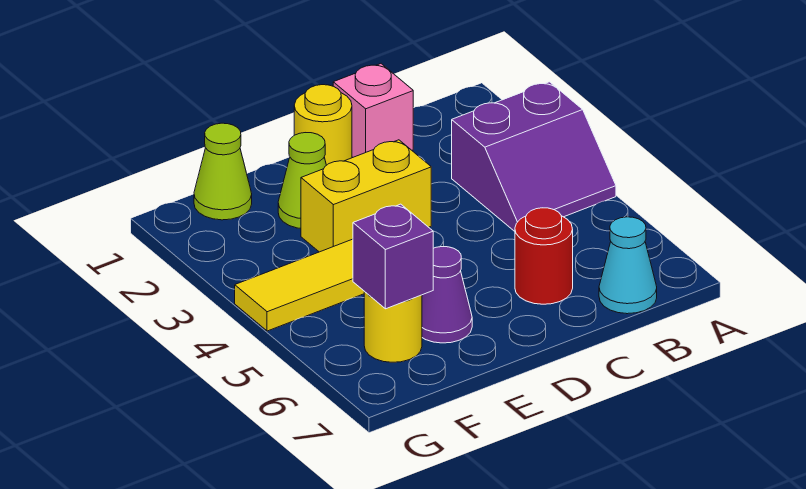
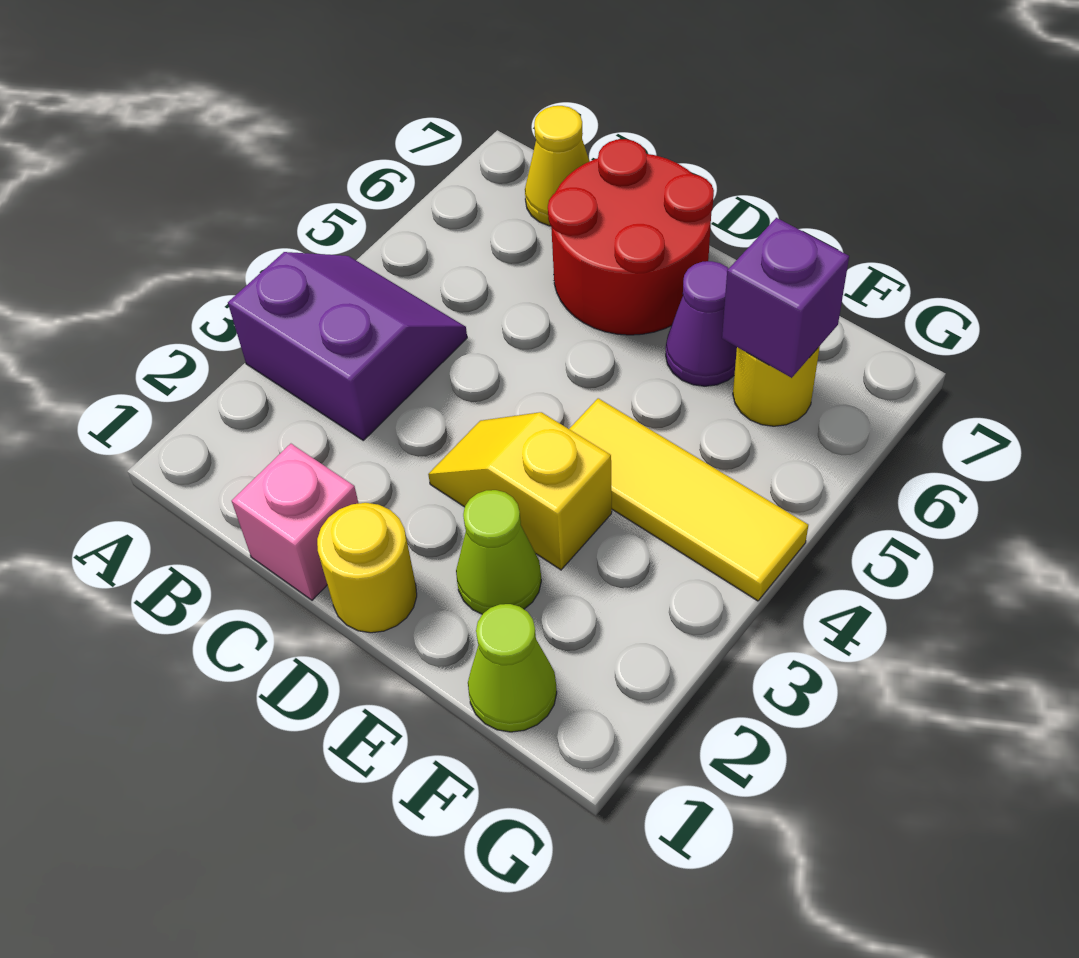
cyan cone B7 level 1 -> yellow cone B7 level 1
red round brick C6 level 1 -> red round brick C6:D7 level 1
yellow brick D3:E3 level 1 -> yellow slope D3:E3 level 1 top E

